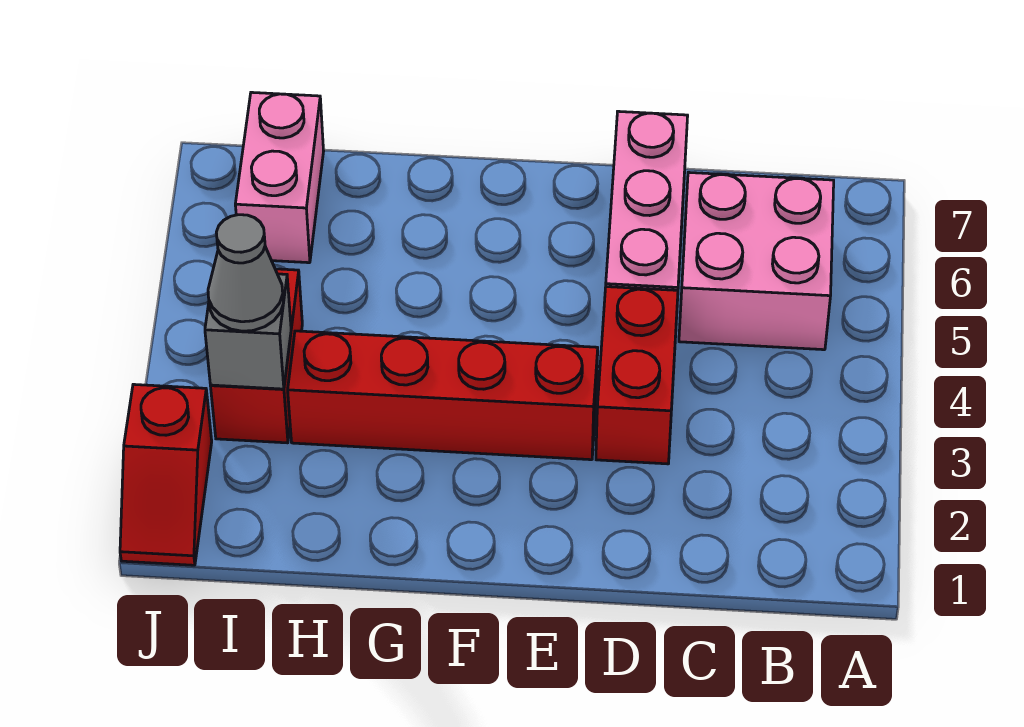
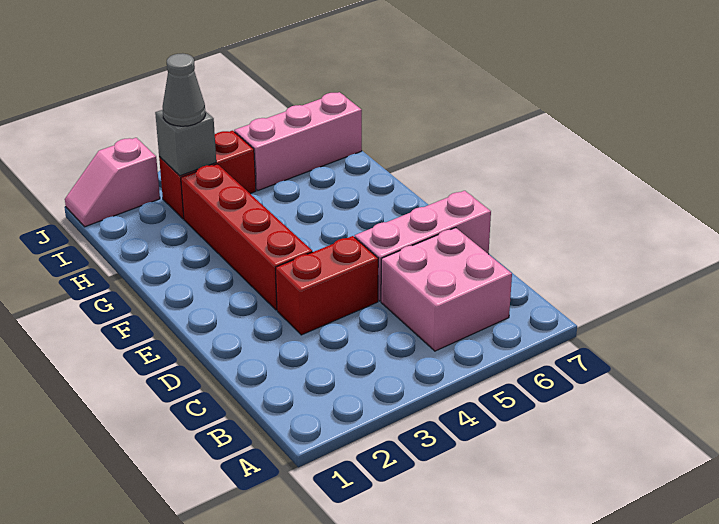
pink brick I6:I7 level 1 -> pink brick I5:I7 level 1
red slope J1:J2 level 1 top 2 -> pink slope J1:J2 level 1 top 2

